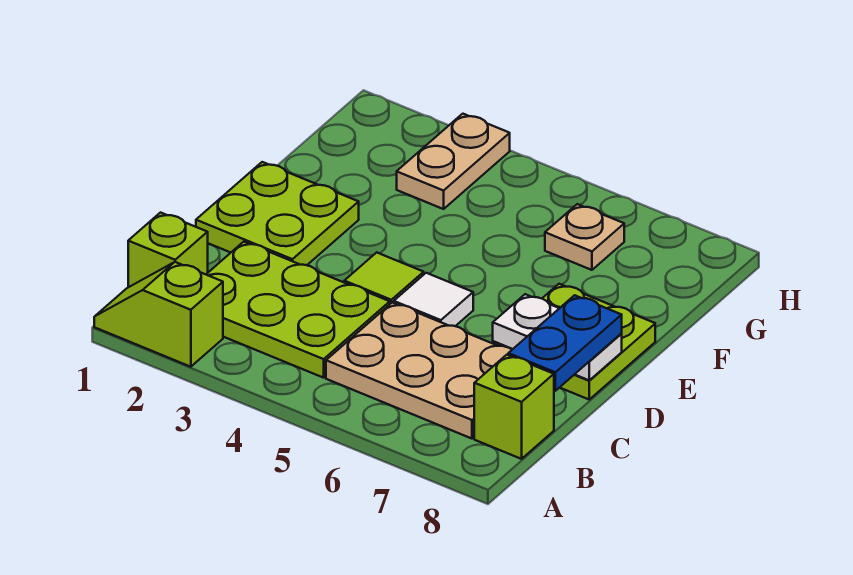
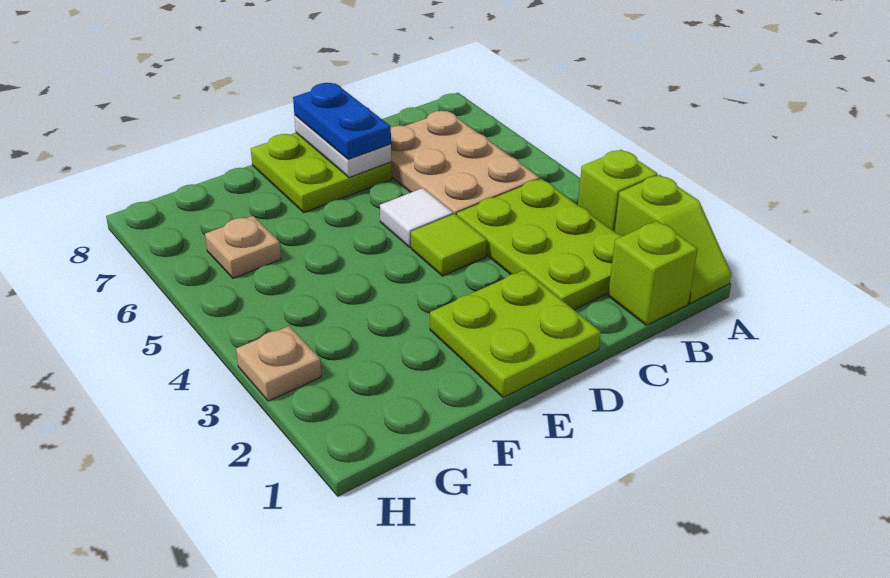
lime brick B8 level 1 -> lime brick A3 level 1
blue plate C8:D8 level 3 -> blue plate D7:D8 level 3
tan plate G3:H3 level 1 -> tan plate H3 level 1

